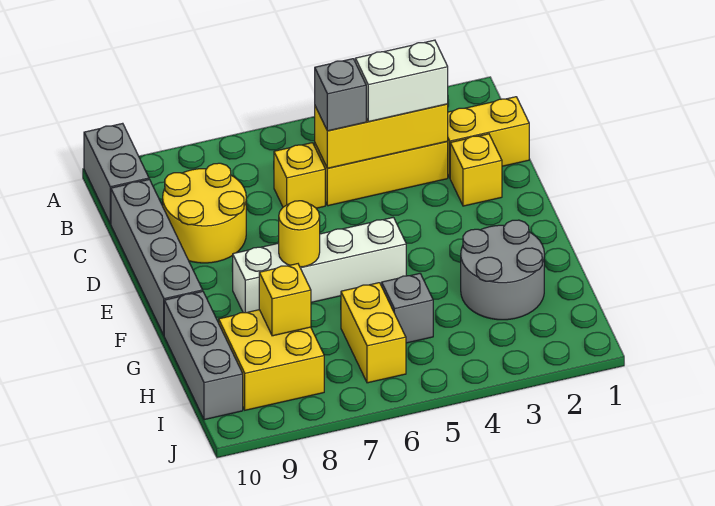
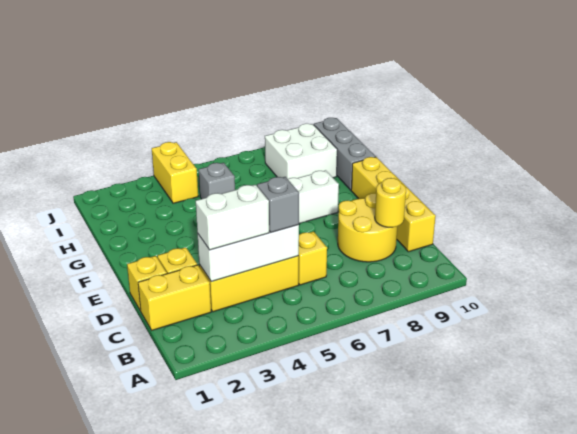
grey brick A10:B10 level 1 -> none
yellow brick C3:C5 level 2 -> white brick C3:C5 level 2
grey brick C10:F10 level 1 -> yellow brick C10:F10 level 1
yellow round brick F7 level 2 -> yellow round brick C9 level 2
grey round brick G2:H3 level 1 -> none
yellow brick H6:I6 level 1 -> yellow brick I4:J4 level 1
yellow brick H8:I9 level 1 -> white brick H8:I9 level 1
yellow brick H8 level 2 -> yellow brick D1 level 1

